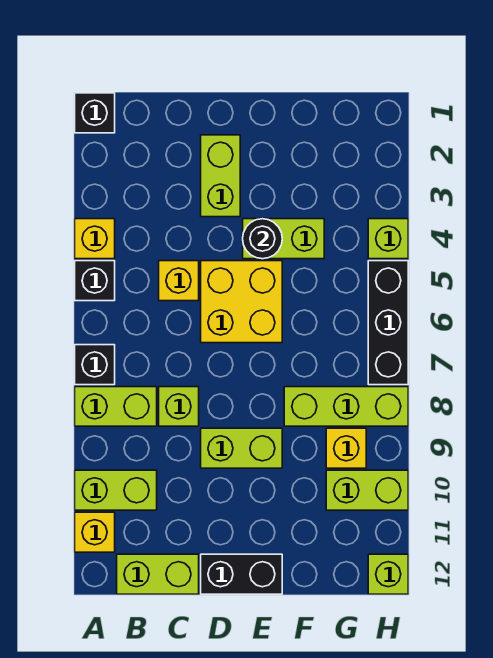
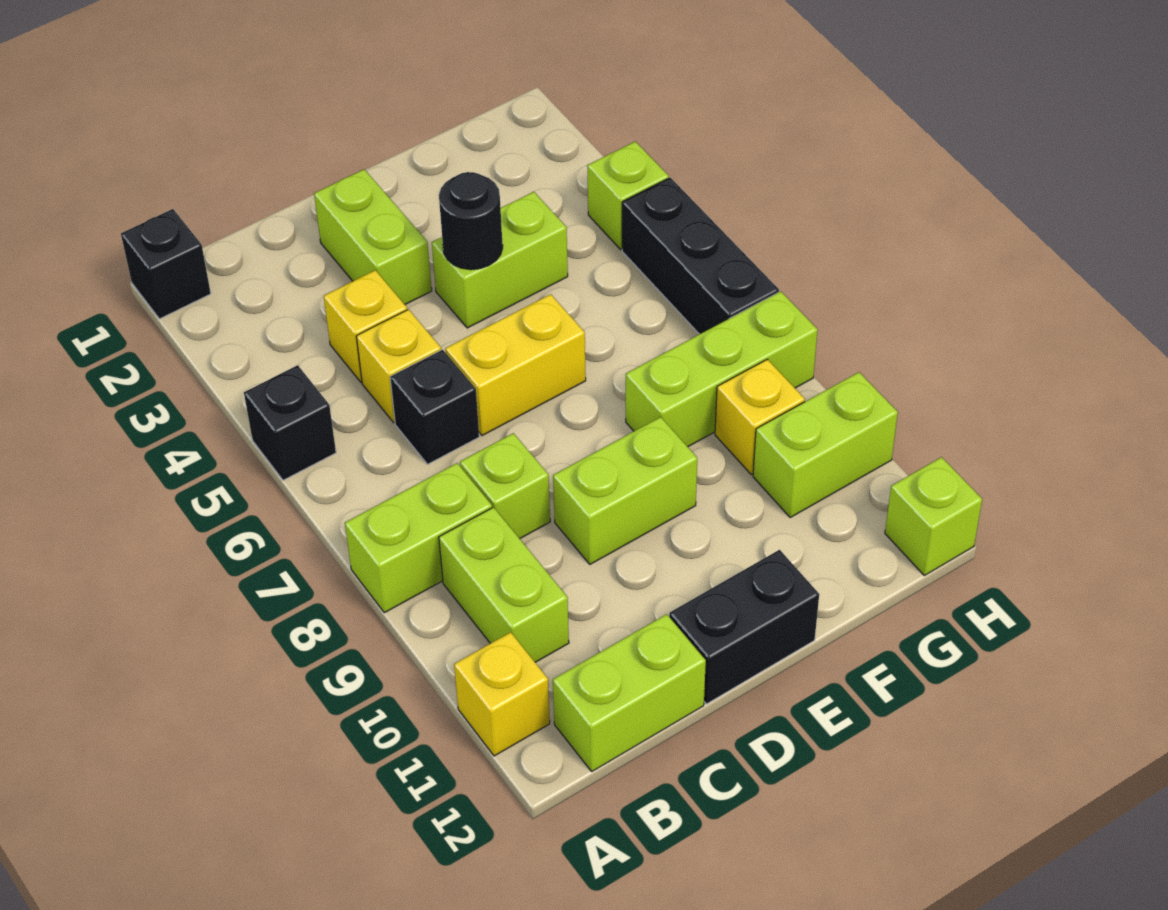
yellow brick A4 level 1 -> yellow brick C4 level 1
black brick A7 level 1 -> black brick C6 level 1
lime brick A10:B10 level 1 -> lime brick B9:B10 level 1
yellow brick D5:E6 level 1 -> yellow brick D6:E6 level 1

